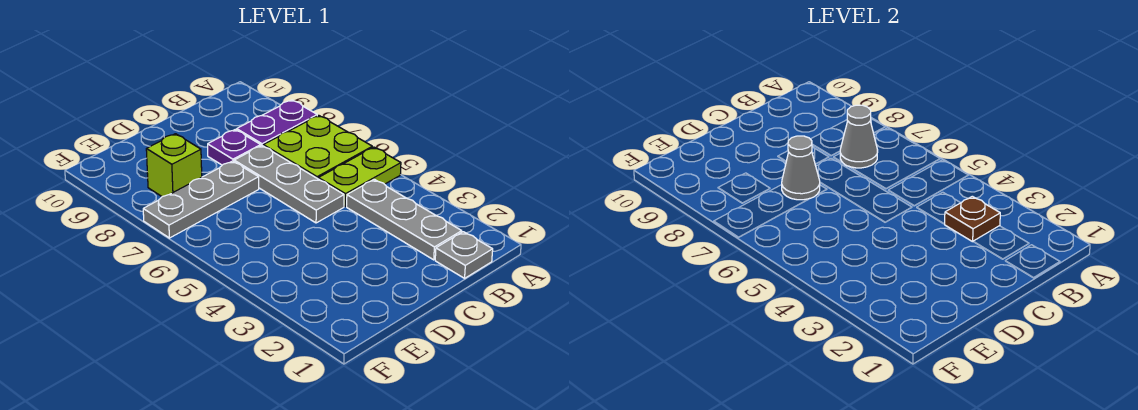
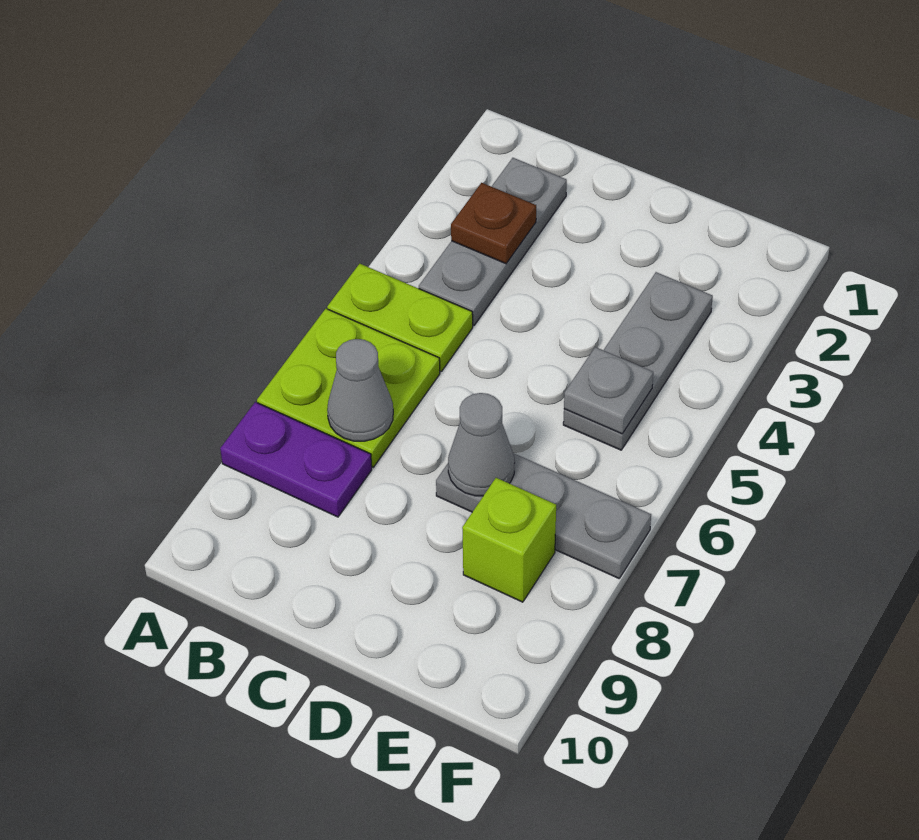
grey plate B1 level 1 -> grey plate E5 level 2
grey plate C5:C7 level 1 -> grey plate E3:E5 level 1
purple plate C8 level 1 -> none

